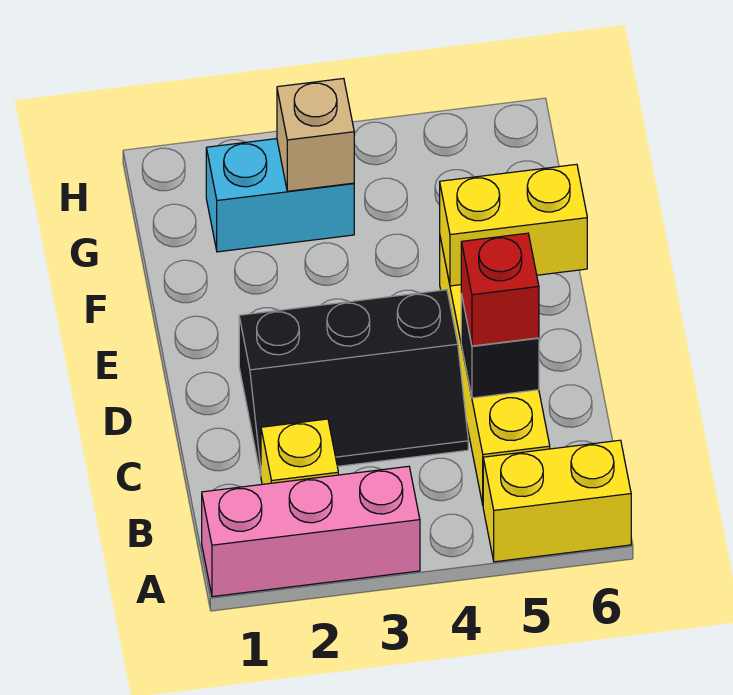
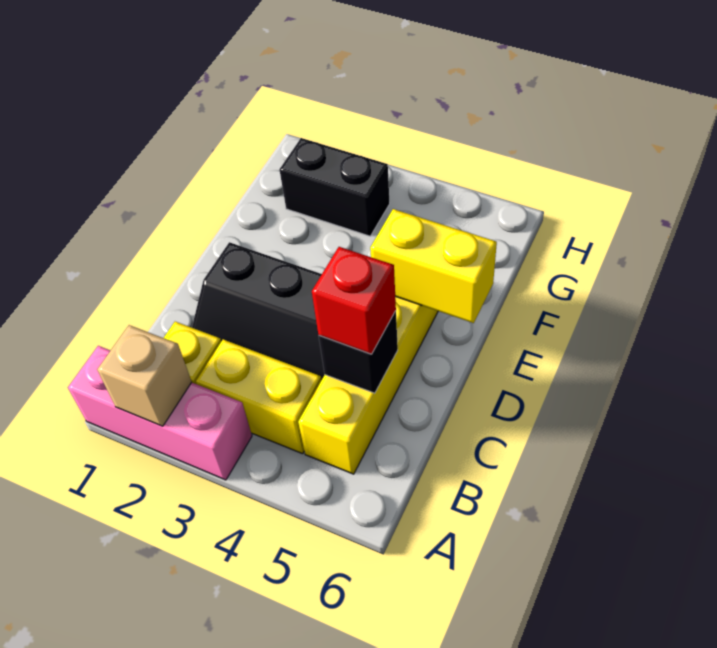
yellow brick A5:A6 level 1 -> yellow brick B3:B4 level 1
cyan brick G2:G3 level 1 -> black brick G2:G3 level 1
tan brick G3 level 2 -> tan brick A2 level 2

